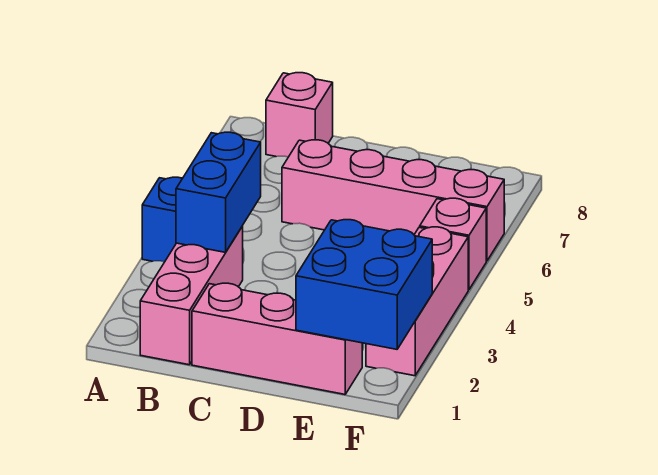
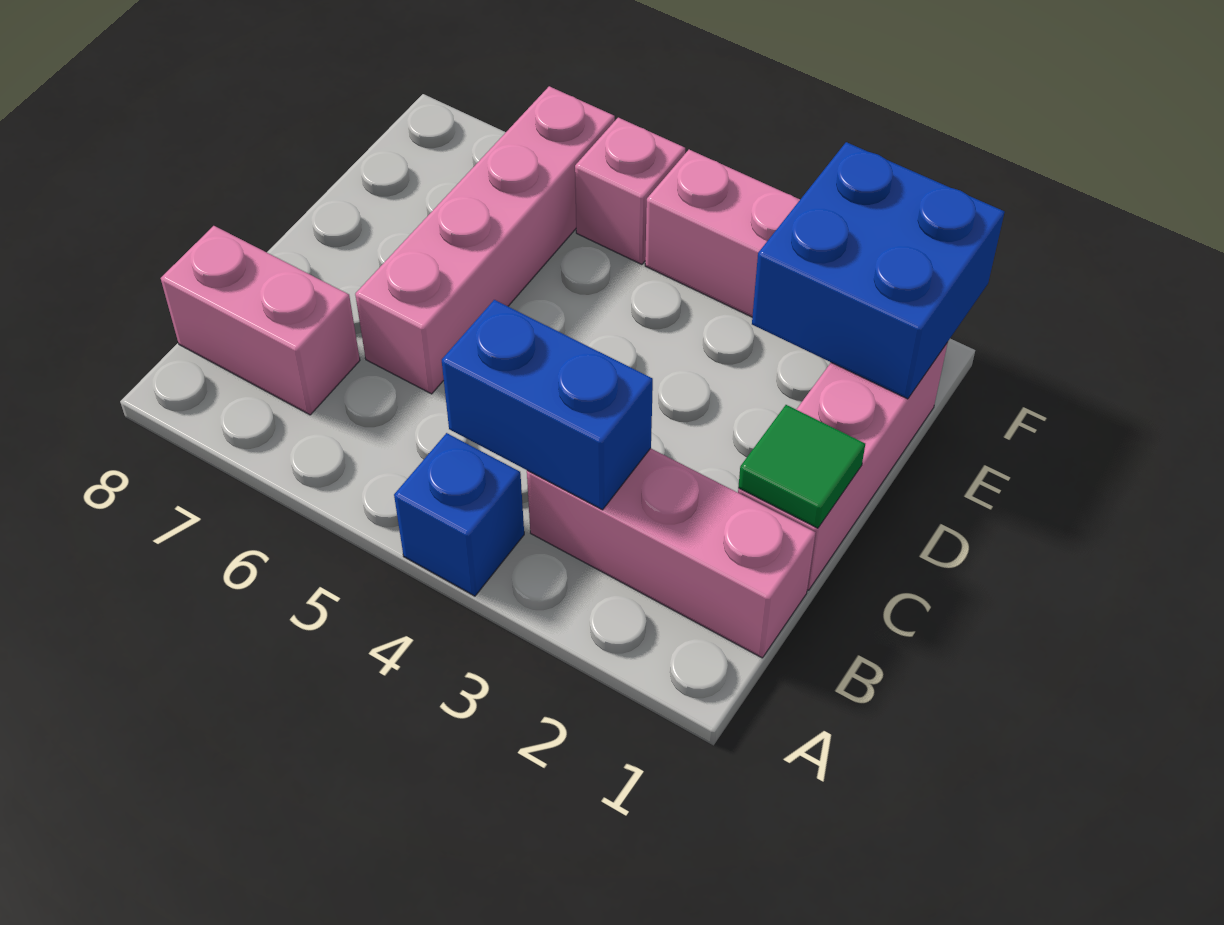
pink brick B8 level 1 -> pink brick B7:B8 level 1
none -> green tile C1 level 2

